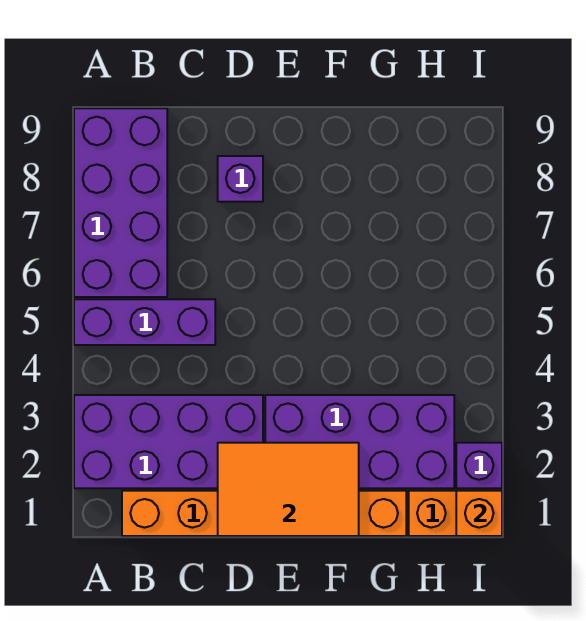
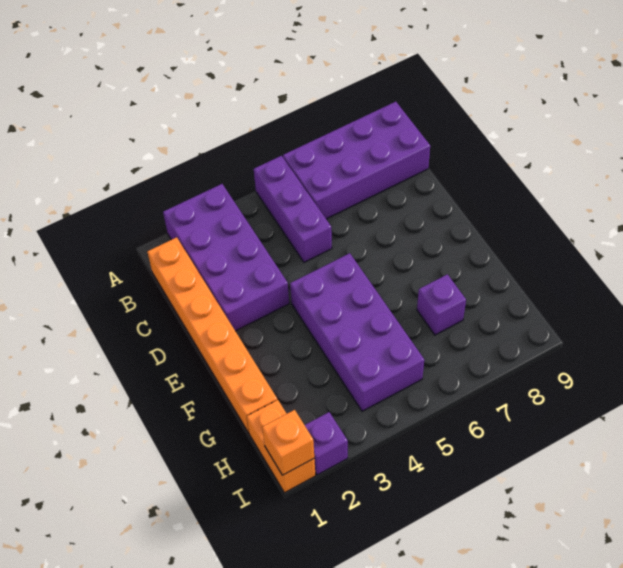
orange tile D1:F2 level 2 -> none
purple brick D8 level 1 -> purple brick G7 level 1
purple brick E2:H3 level 1 -> purple brick E4:H5 level 1

